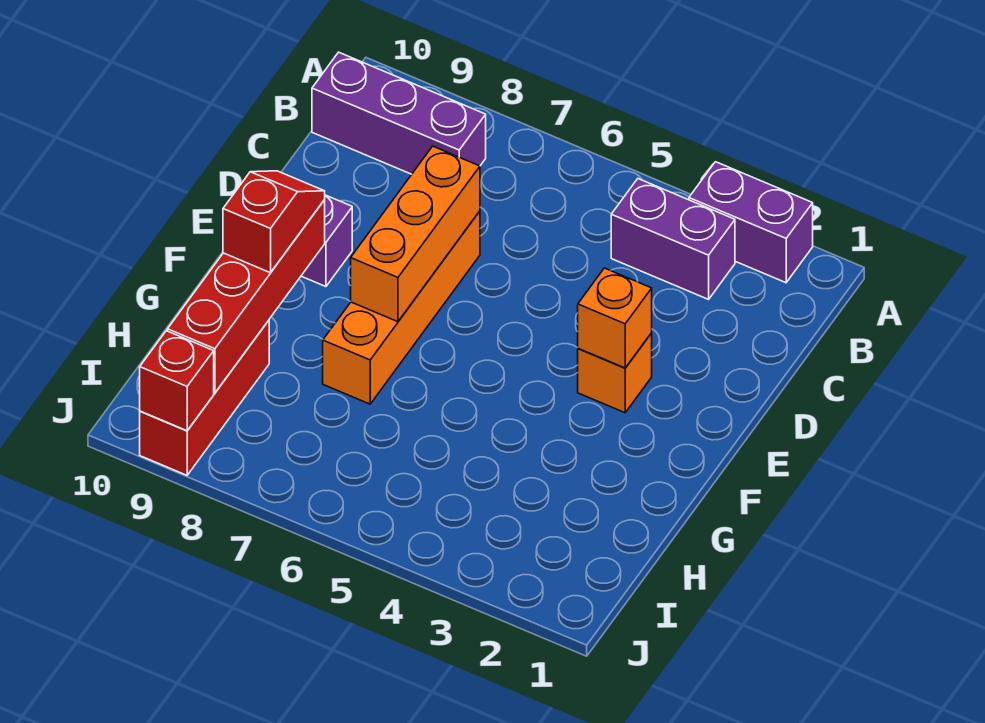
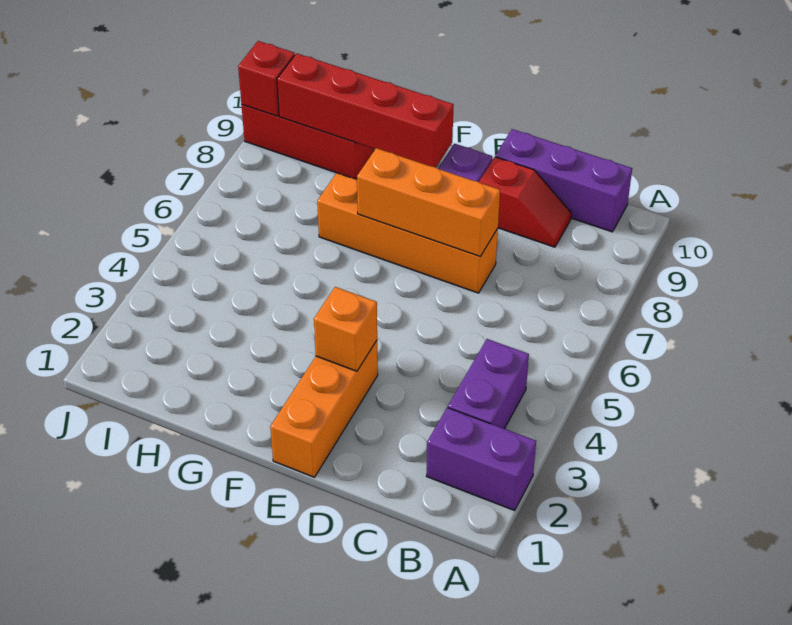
purple brick A2:A3 level 1 -> purple brick A2:B2 level 1
purple brick B8:B10 level 1 -> purple brick B10:D10 level 1
orange brick E3 level 1 -> orange brick E1:E3 level 1
red slope F9:G9 level 3 top G -> red slope C9:D9 level 1 top D

